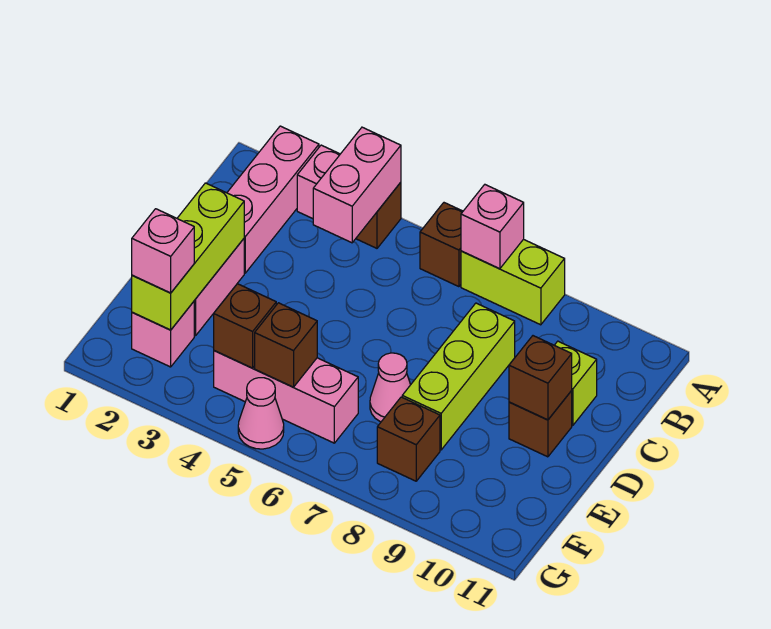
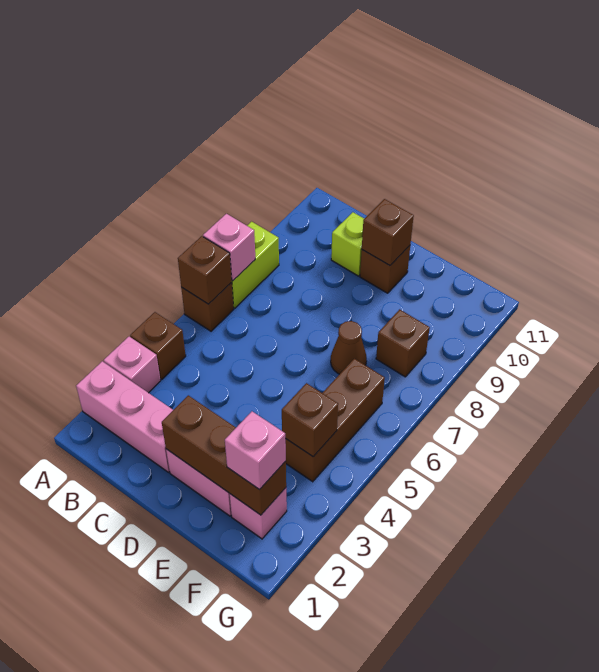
pink brick A4:B4 level 2 -> none
lime brick C8:E8 level 1 -> none
lime brick D2:F2 level 2 -> brown brick D2:F2 level 2
pink cone E7 level 1 -> brown cone E7 level 1
pink brick F4:F6 level 1 -> brown brick F4:F6 level 1
brown brick F5 level 2 -> brown brick A6 level 2
pink cone G5 level 1 -> none

